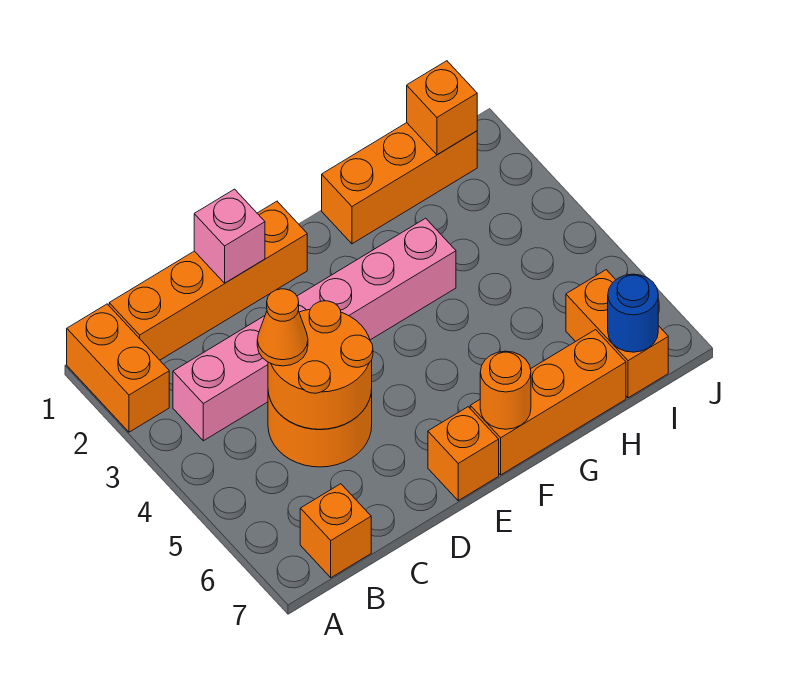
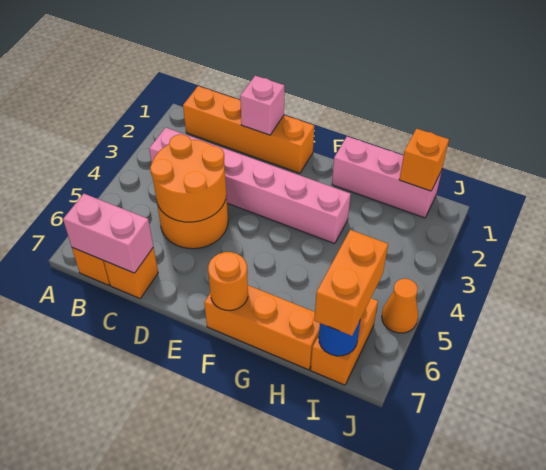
orange brick A1:A2 level 1 -> orange brick I6:I7 level 3
none -> pink brick B7:C7 level 2
orange cone C4 level 3 -> orange cone J5 level 1
orange brick E7 level 1 -> orange brick C7 level 1
orange brick G1:I1 level 1 -> pink brick G1:I1 level 1

